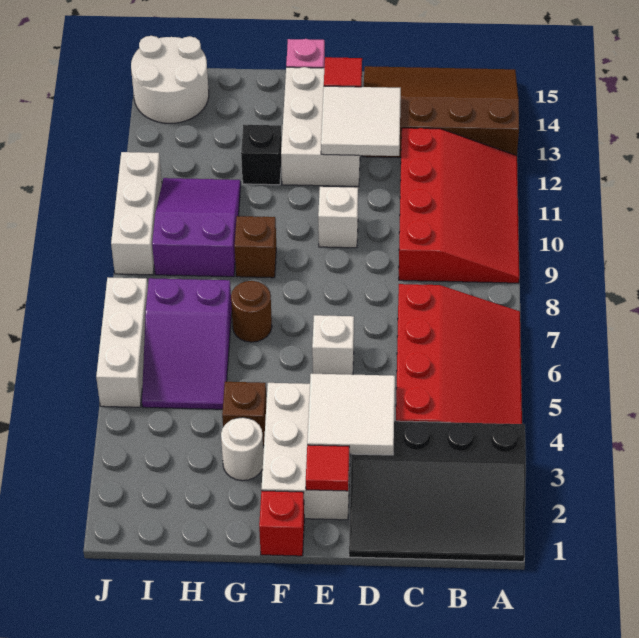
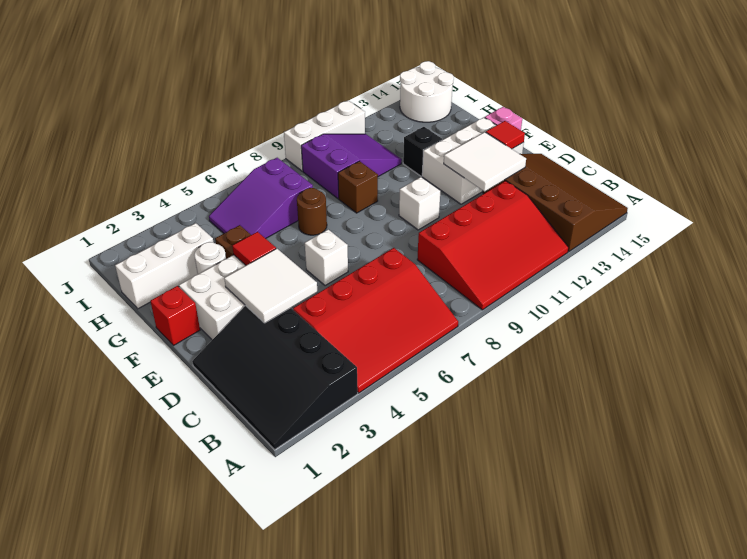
red tile E2 level 2 -> red tile F4 level 2
white brick J5:J7 level 1 -> white brick H1:H3 level 1

